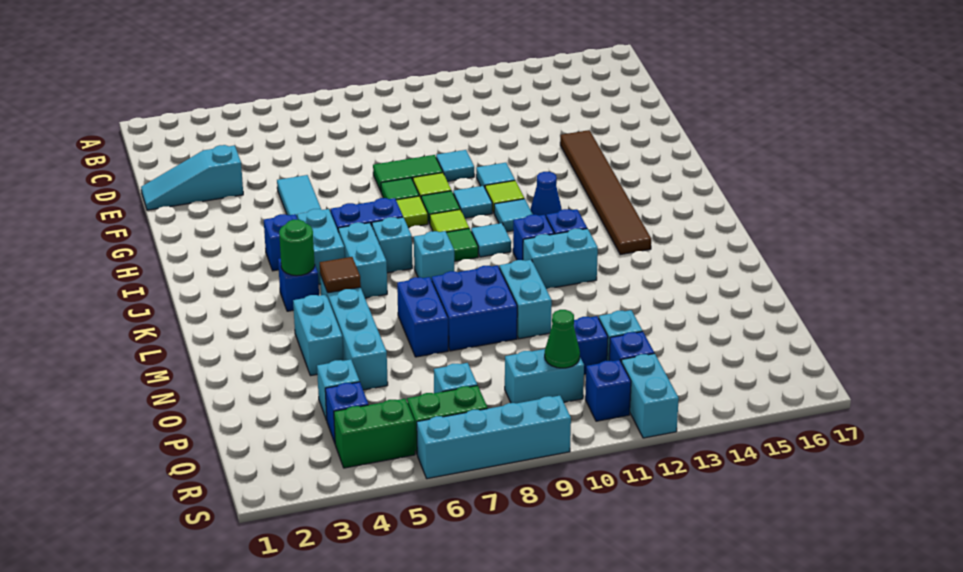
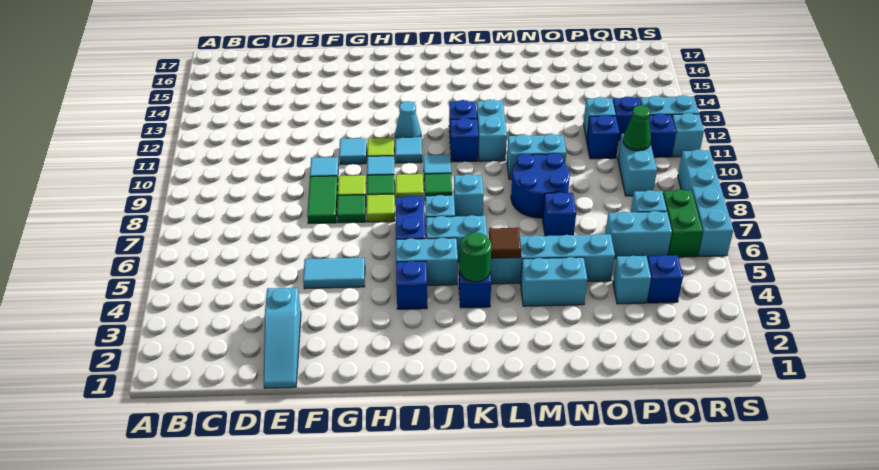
brown tile F14:K14 level 1 -> none
blue cone I12 level 1 -> cyan cone I12 level 1
blue brick M7:N7 level 1 -> blue brick N7 level 1
blue brick M8:N9 level 1 -> blue round brick M8:N9 level 1
none -> cyan brick P6:Q6 level 1
green brick R4:R5 level 1 -> none
none -> cyan brick S11 level 1

